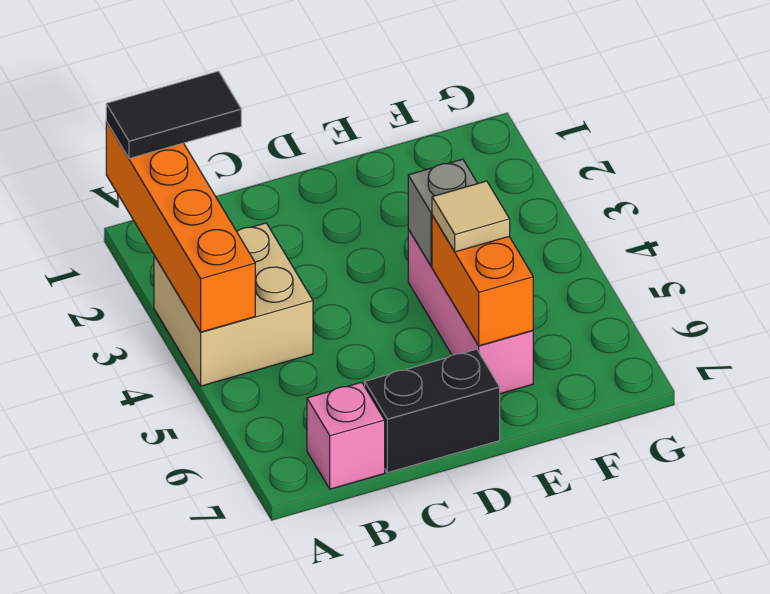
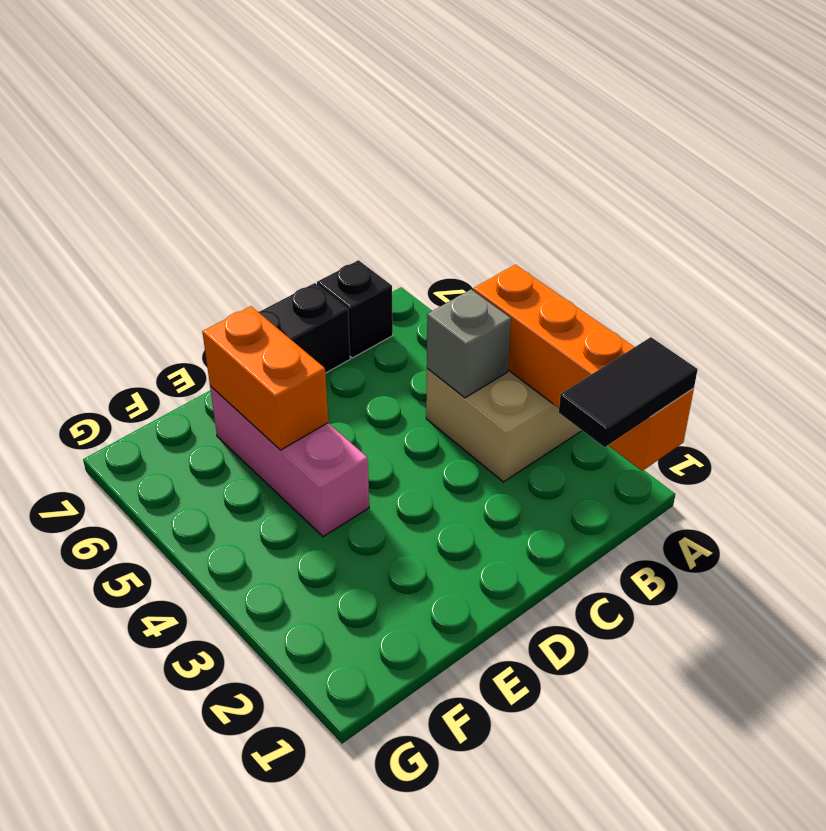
pink brick B7 level 1 -> black brick B7 level 1
grey brick E4 level 2 -> grey brick B4 level 2
tan tile E5 level 3 -> none

